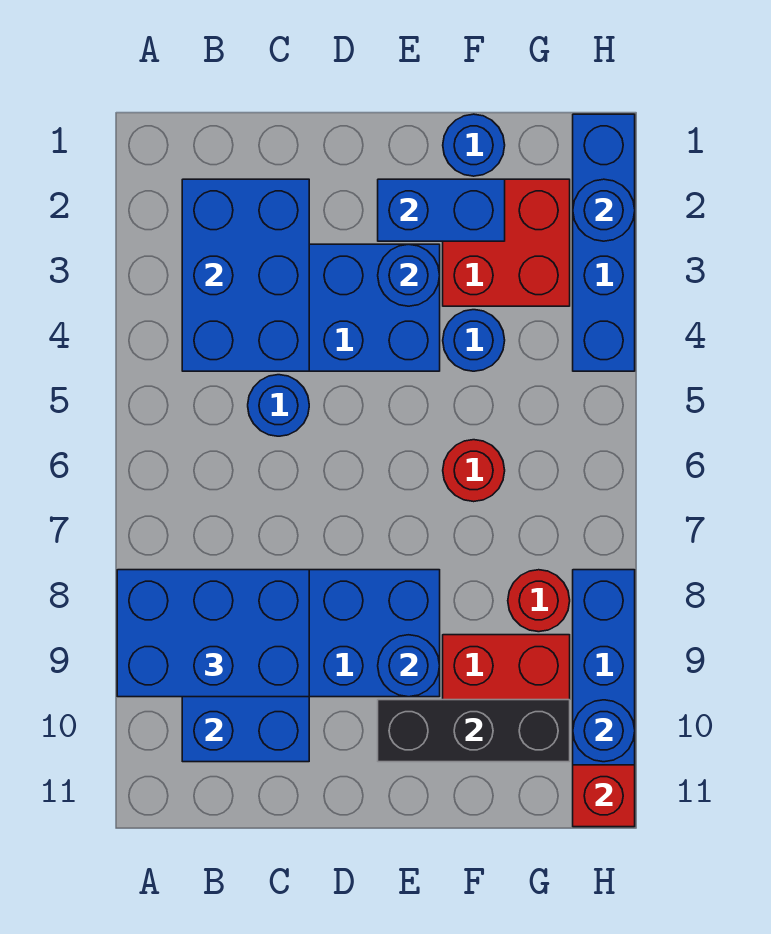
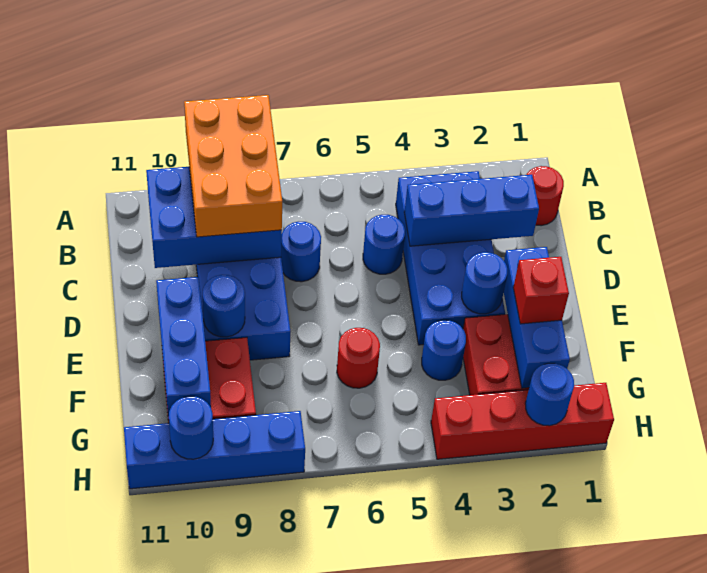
blue brick A8:C9 level 3 -> orange brick A8:C9 level 3
blue brick B2:C4 level 2 -> blue brick C2:C4 level 2
blue brick E2:F2 level 2 -> blue brick E2:G2 level 2
black brick E10:G10 level 2 -> blue brick E10:G10 level 2
blue round brick F1 level 1 -> blue round brick C7 level 1
red round brick G8 level 1 -> red round brick B1 level 1
blue brick H1:H4 level 1 -> red brick H1:H4 level 1
red brick H11 level 2 -> red brick F2 level 3

